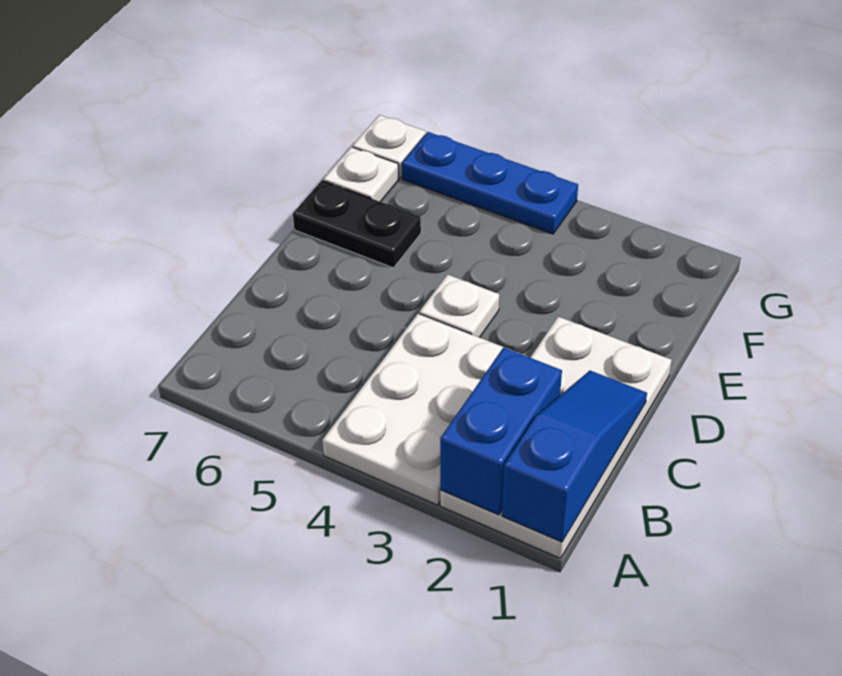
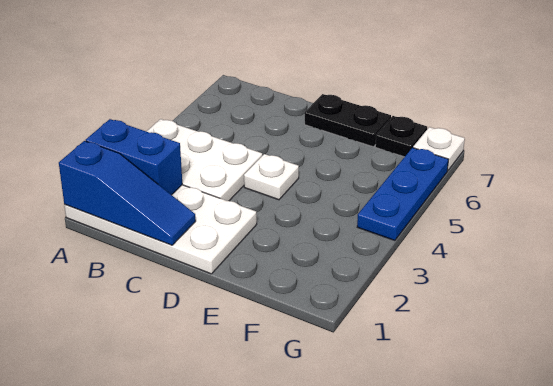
black plate E6:E7 level 1 -> black plate D7:E7 level 1
white plate F7 level 1 -> black plate F7 level 1

